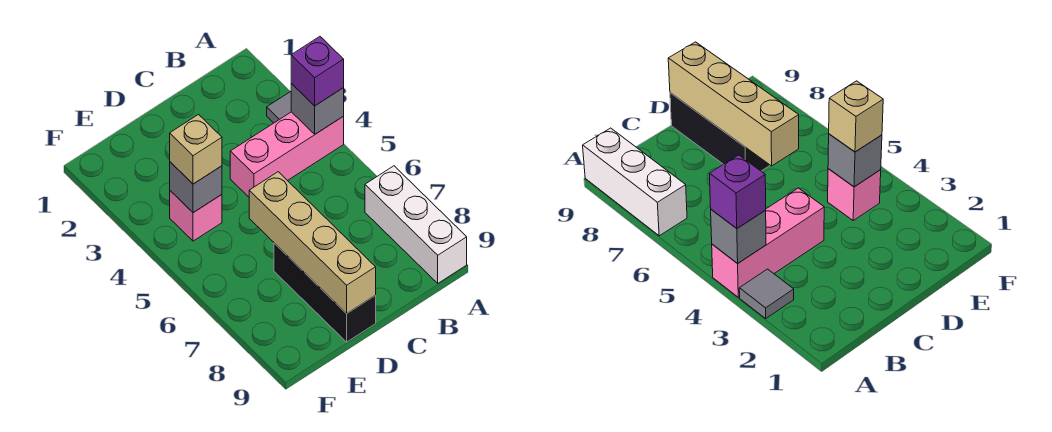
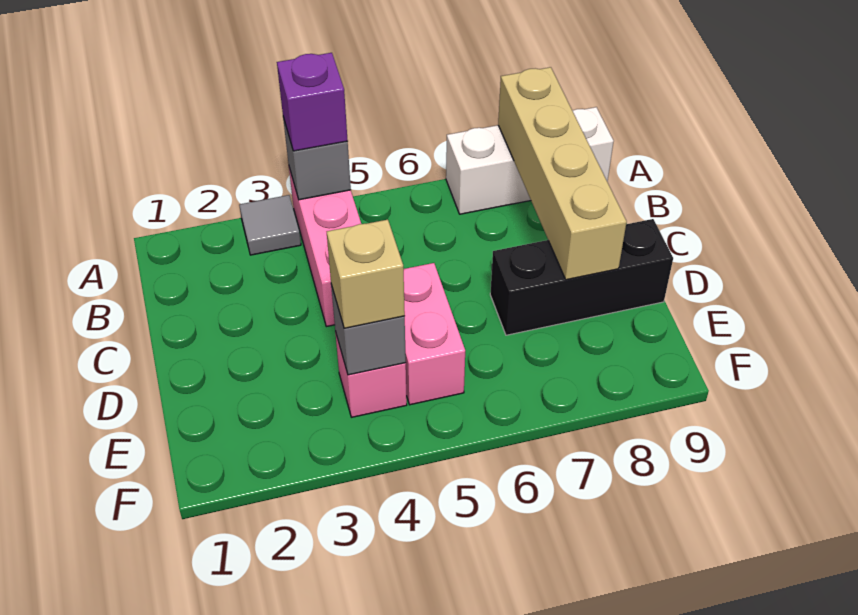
none -> pink brick D5:E5 level 1
tan brick D6:D9 level 2 -> tan brick A8:D8 level 2

